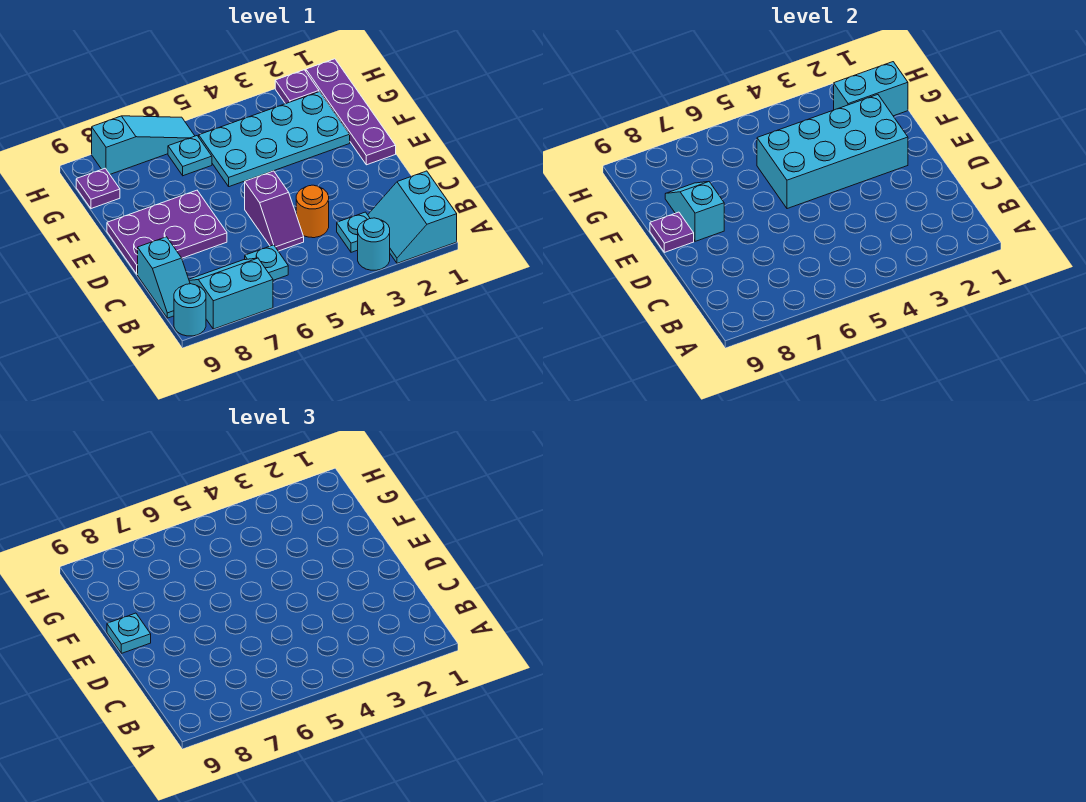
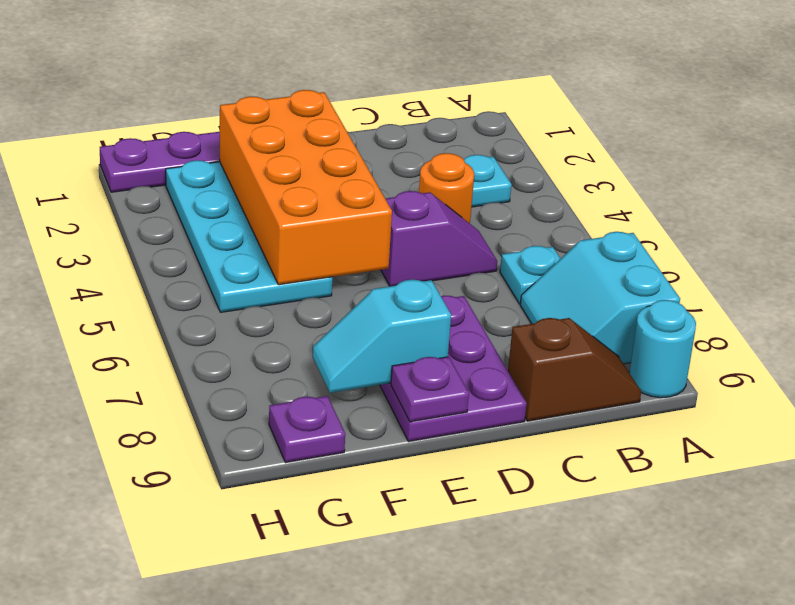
cyan slope A1:B2 level 1 top 1 -> none
cyan round brick A3 level 1 -> none
cyan slope B9:C9 level 1 top C -> brown slope B9:C9 level 1 top C
cyan brick E2:F5 level 2 -> orange brick E2:F5 level 2
cyan plate E9 level 3 -> none
cyan brick G1:G2 level 2 -> none
cyan plate G6 level 1 -> none
purple plate H2 level 1 -> none
cyan slope H6:H8 level 1 top 8 -> none

